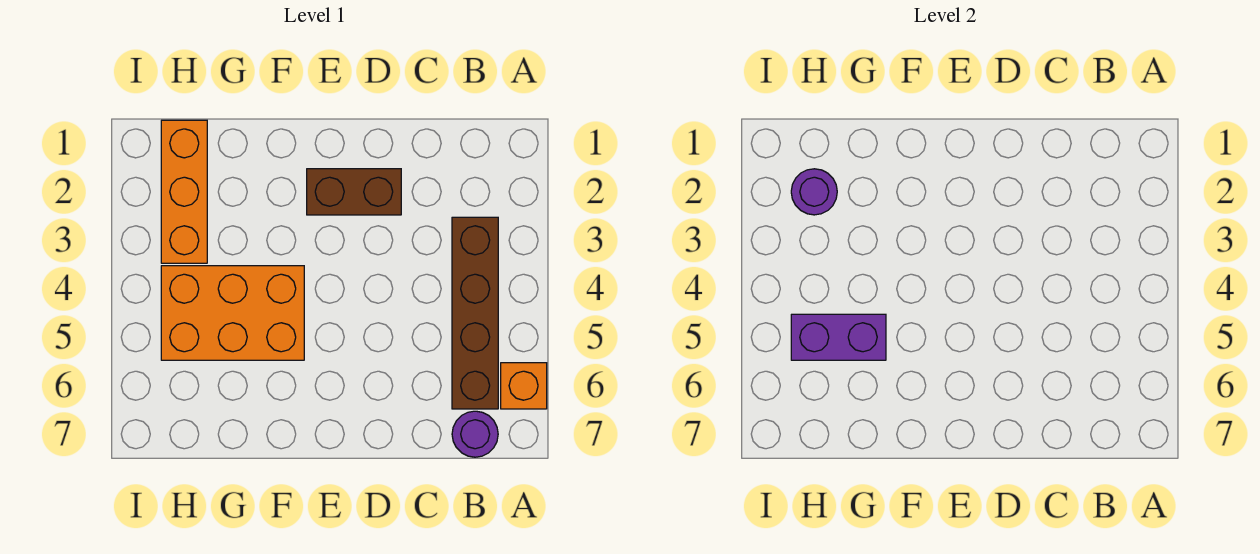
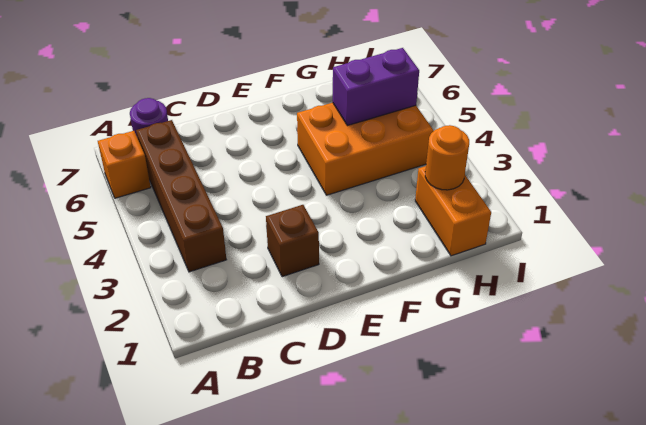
brown brick D2:E2 level 1 -> brown brick D2 level 1
orange brick H1:H3 level 1 -> orange brick H1:H2 level 1
purple round brick H2 level 2 -> orange round brick H2 level 2

